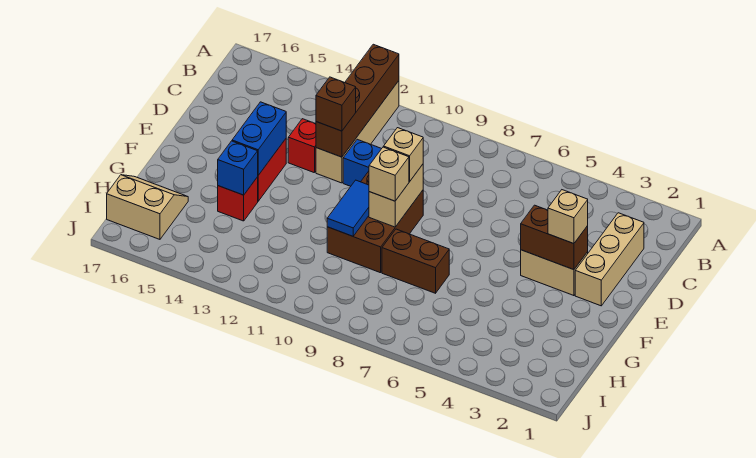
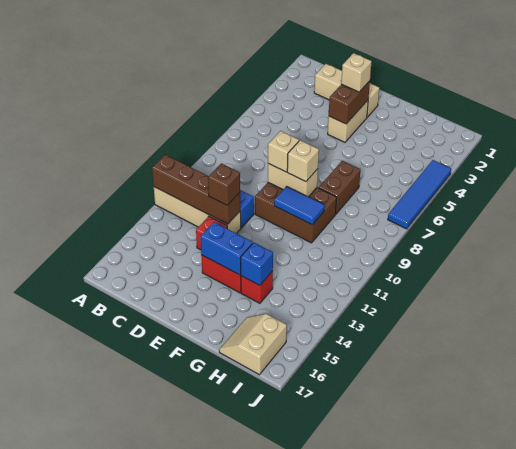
none -> blue tile J4:J7 level 1

